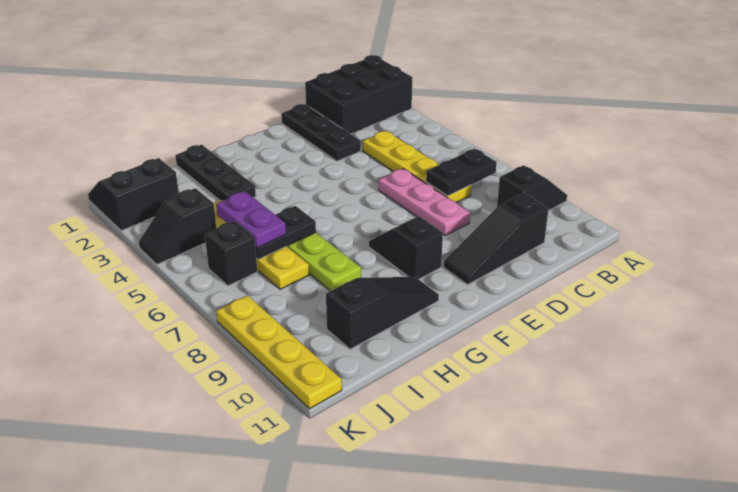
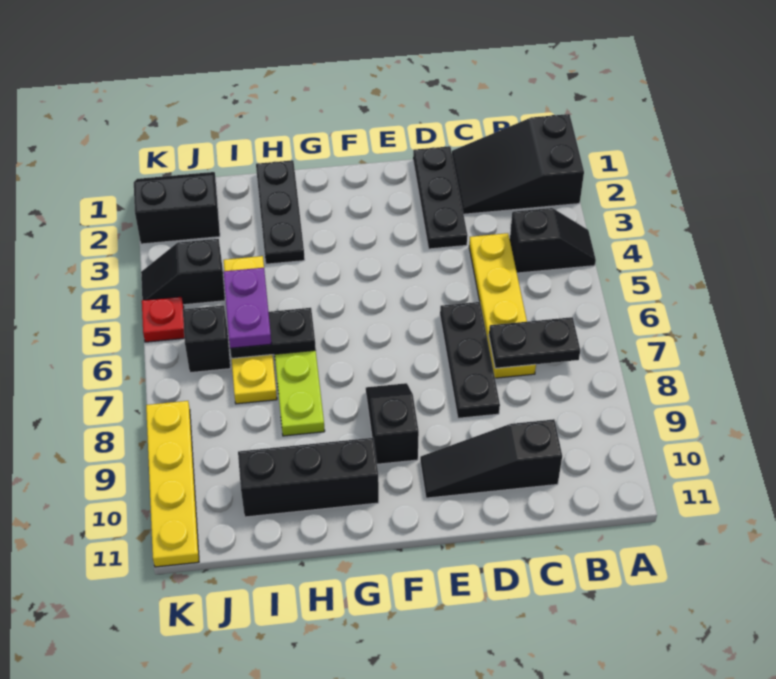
black brick A1:C2 level 1 -> black slope A1:C2 level 1 top A
black slope A9:B9 level 1 top B -> black slope A4:B4 level 1 top B
pink plate D6:D8 level 1 -> black plate D6:D8 level 1
black slope G10:I10 level 1 top I -> black brick G10:I10 level 1
none -> red plate K5 level 1

